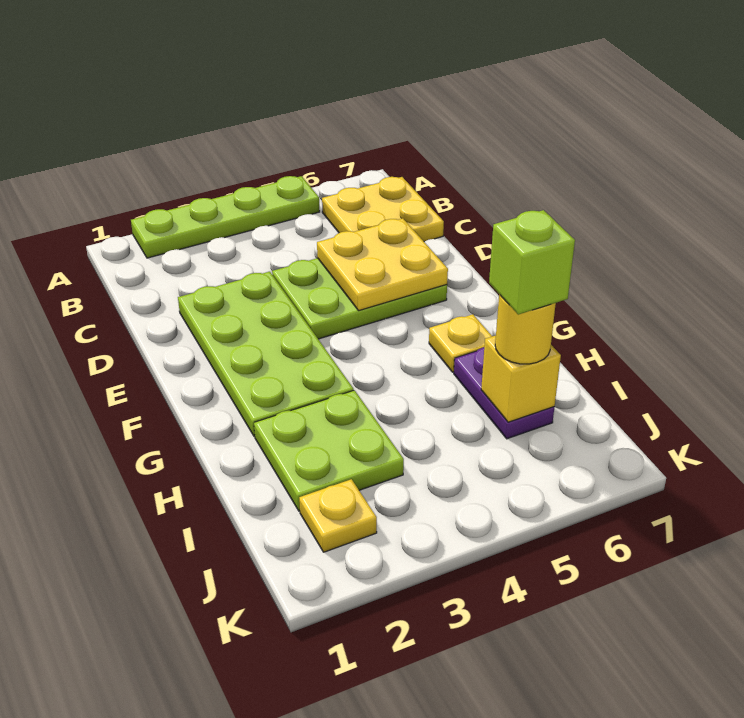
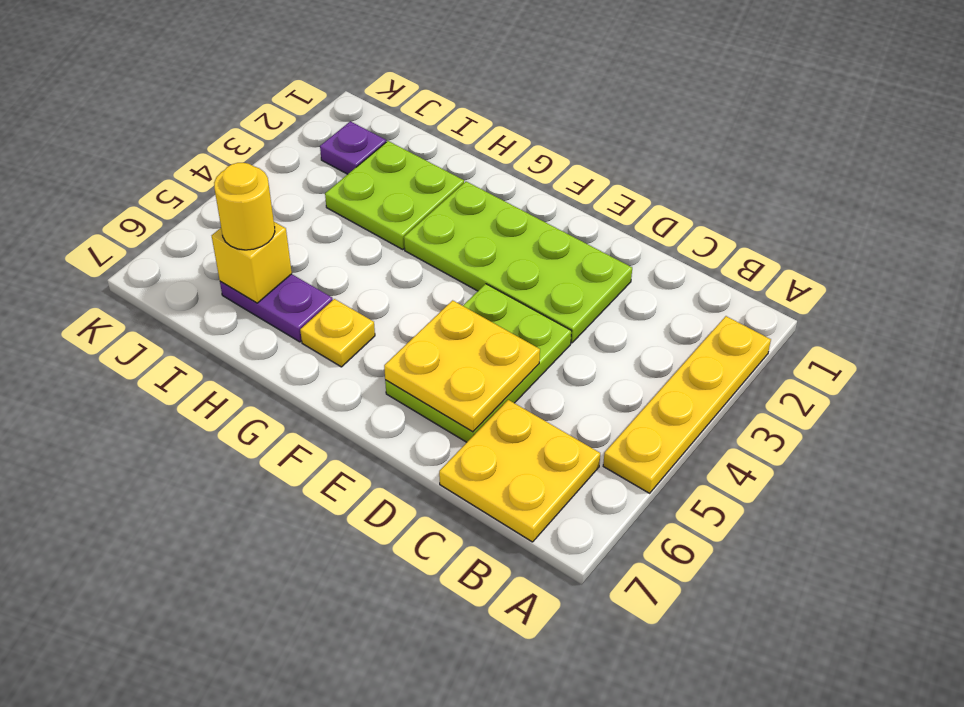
lime plate A2:A5 level 1 -> yellow plate A2:A5 level 1
lime brick I6 level 4 -> none
yellow plate J2 level 1 -> purple plate J2 level 1

